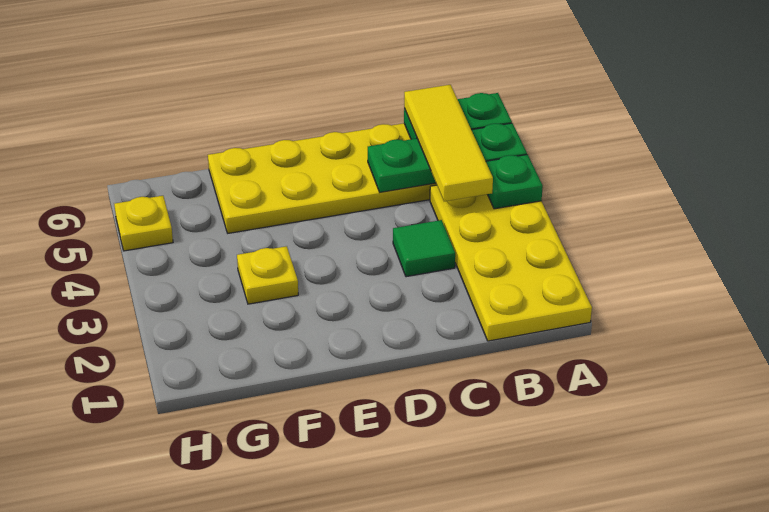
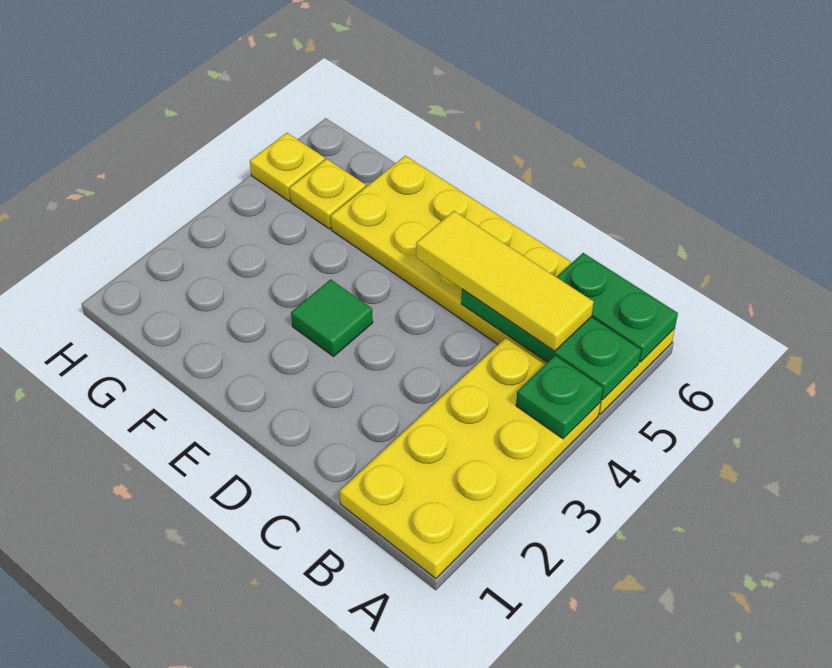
yellow tile B4:B6 level 3 -> yellow tile B5:D5 level 3
green tile C3 level 1 -> green tile E3 level 1
yellow plate F3 level 1 -> yellow plate G5 level 1

